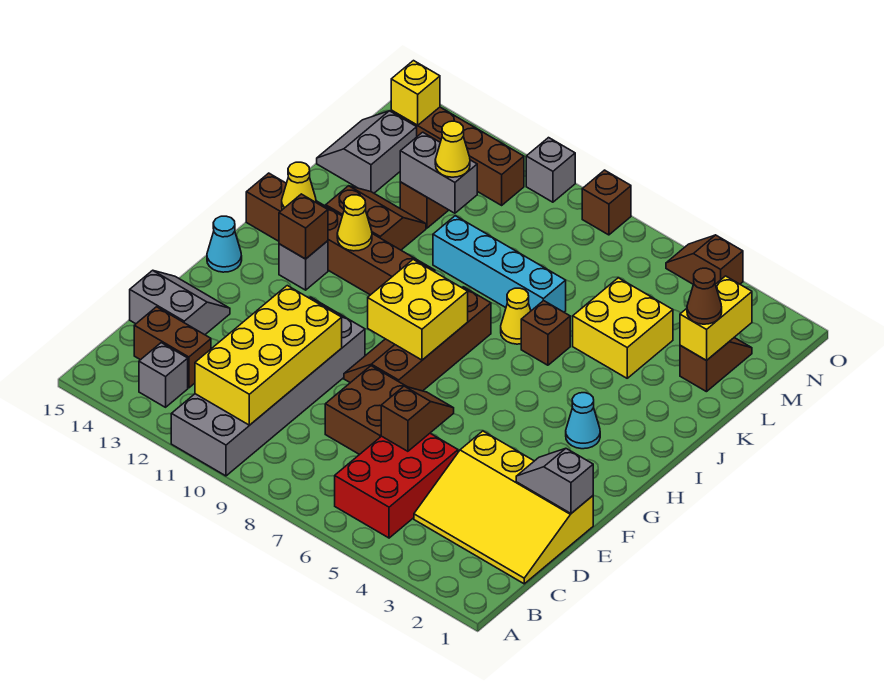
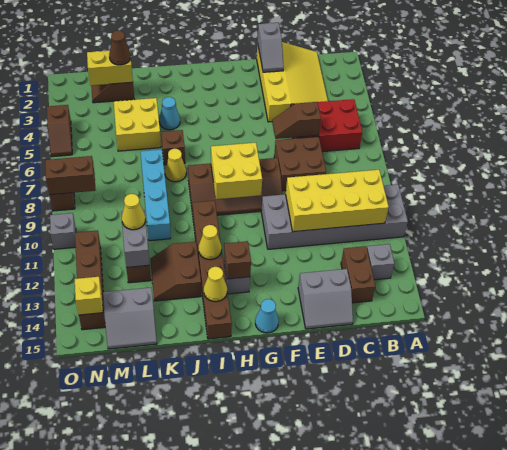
grey slope D14:E15 level 1 top D -> grey slope D14:E15 level 1 top 14
cyan cone H3 level 1 -> cyan cone J4 level 1
none -> brown brick N8:O8 level 2

